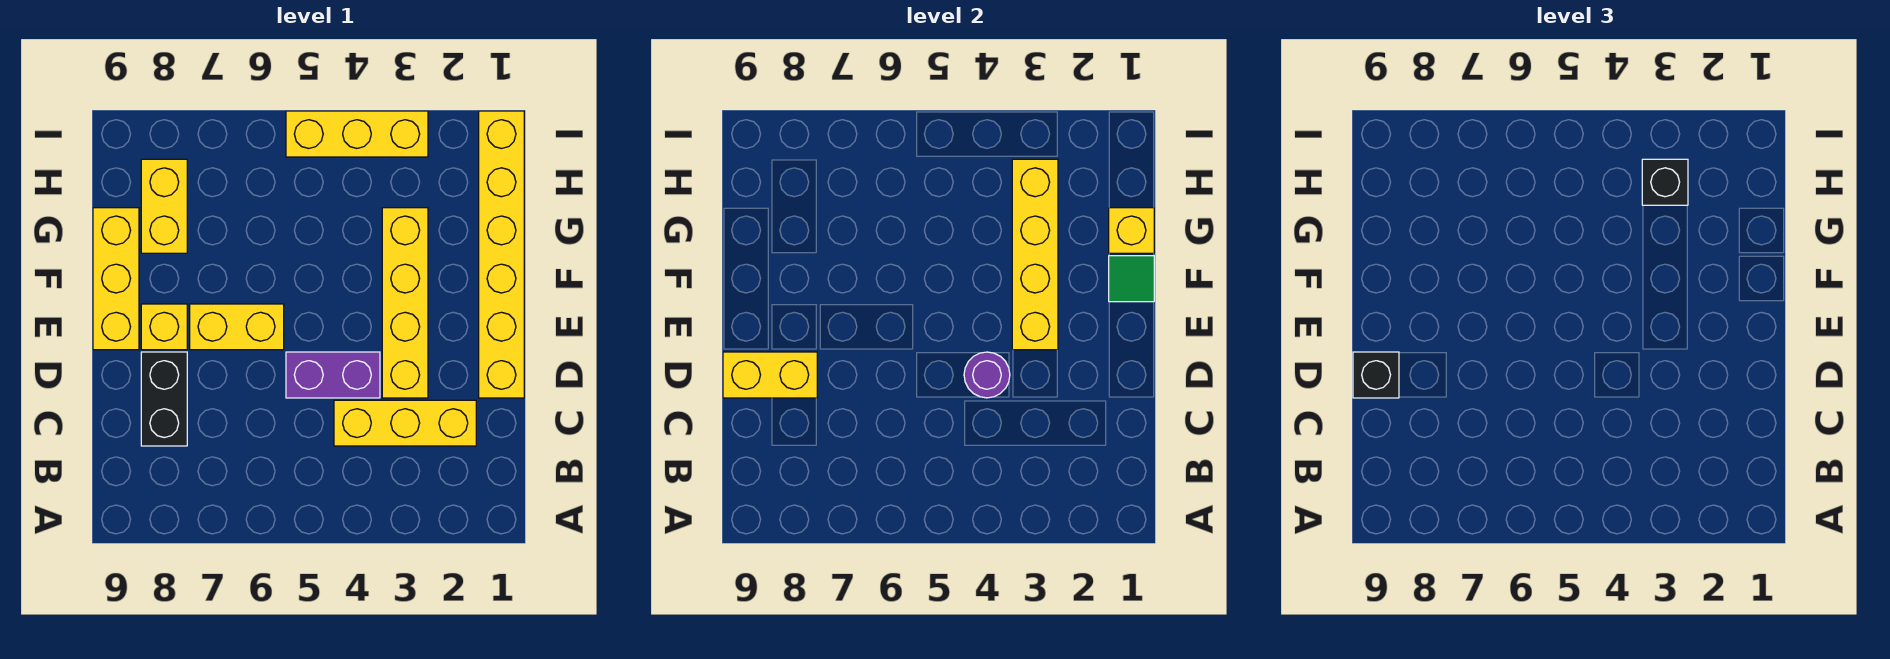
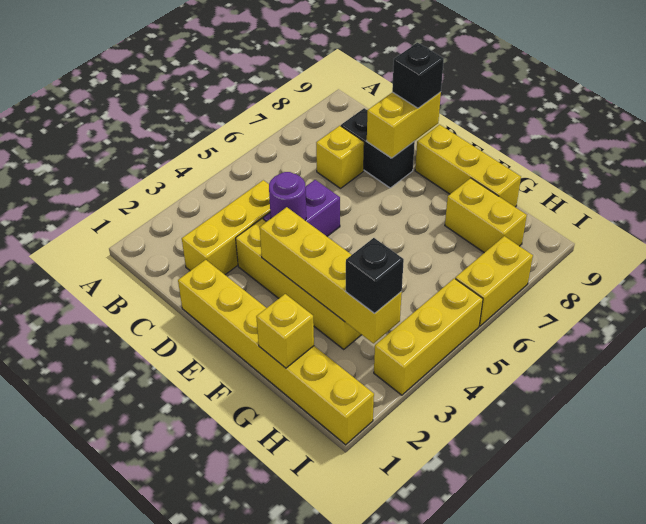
yellow brick E6:E7 level 1 -> yellow brick I6:I7 level 1
yellow brick E8 level 1 -> yellow brick C7 level 1
green tile F1 level 2 -> none

